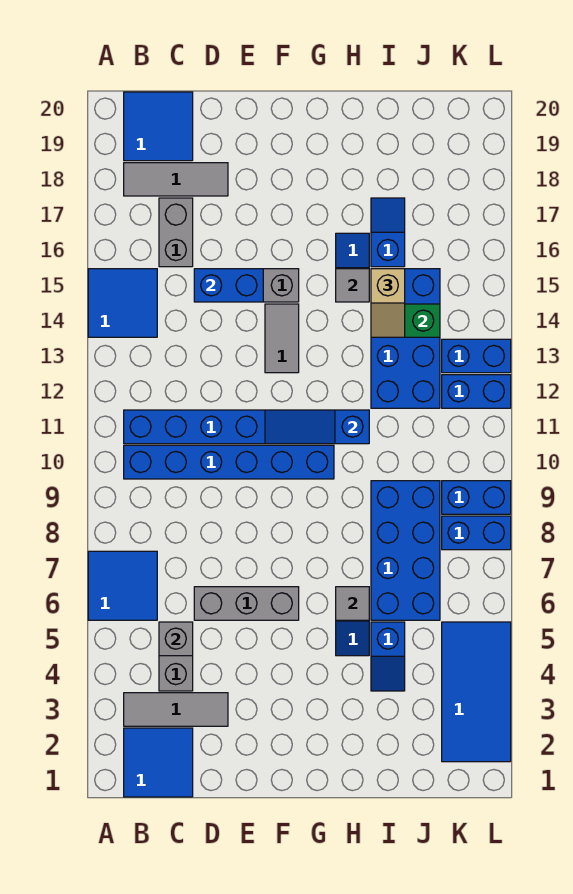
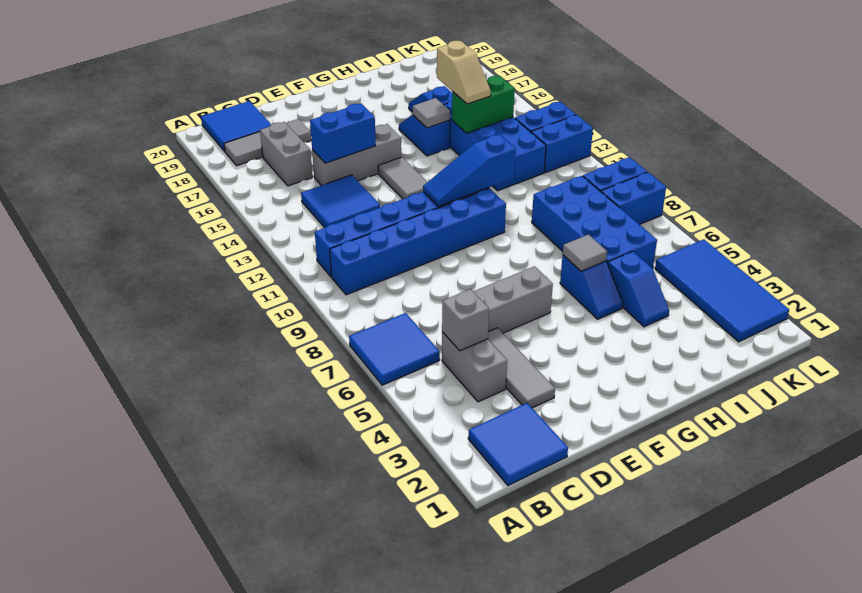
blue tile A14:B15 level 1 -> blue tile C13:D14 level 1
grey tile B3:D3 level 1 -> grey tile D3:D5 level 1

